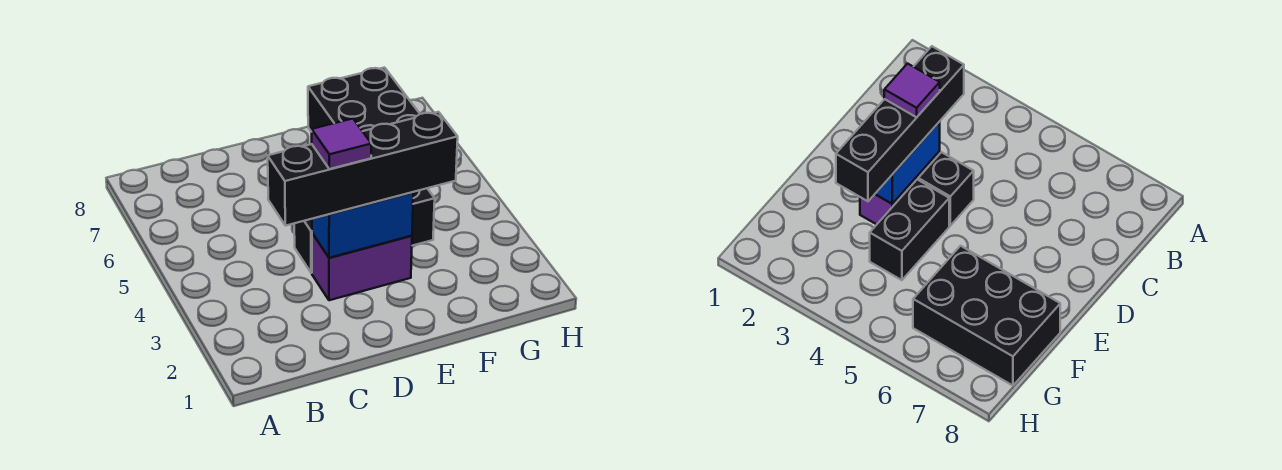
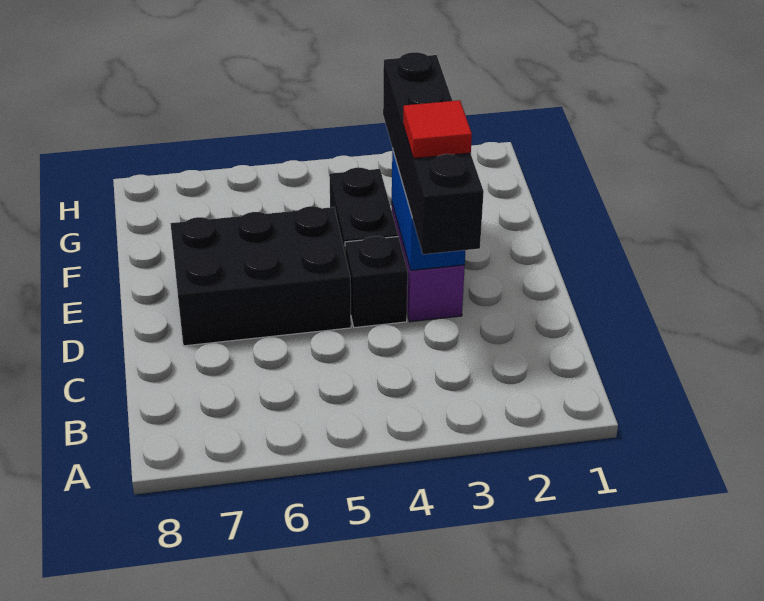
purple tile D3 level 4 -> red tile D3 level 4
black brick F6:G8 level 1 -> black brick D5:E7 level 1

